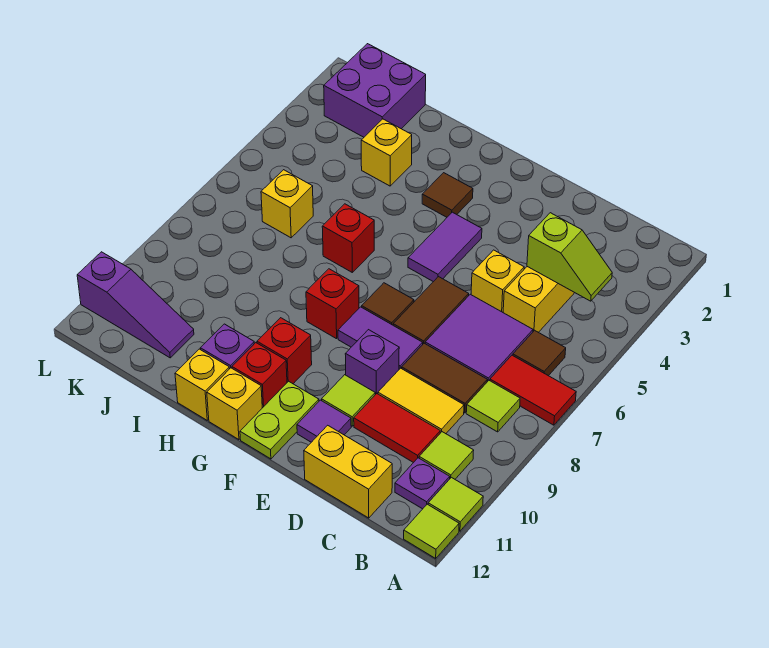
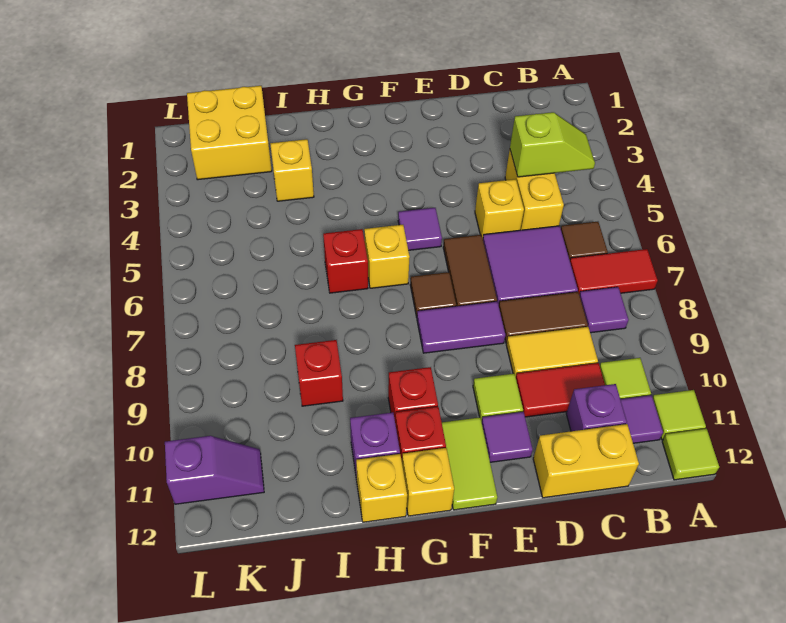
lime tile B8 level 1 -> purple tile B8 level 1
purple plate B11 level 1 -> purple tile B11 level 1
purple brick E9 level 1 -> purple brick C11 level 1
purple tile F4:F5 level 1 -> purple tile F5 level 1
lime plate F11:F12 level 1 -> lime tile F11:F12 level 1
brown tile G3 level 1 -> none
red brick G8 level 1 -> red brick I9 level 1
purple brick J1:K2 level 1 -> yellow brick J1:K2 level 1
yellow brick J6 level 1 -> yellow brick G6 level 1
purple slope J11:L11 level 1 top L -> purple slope K11:L11 level 1 top L

